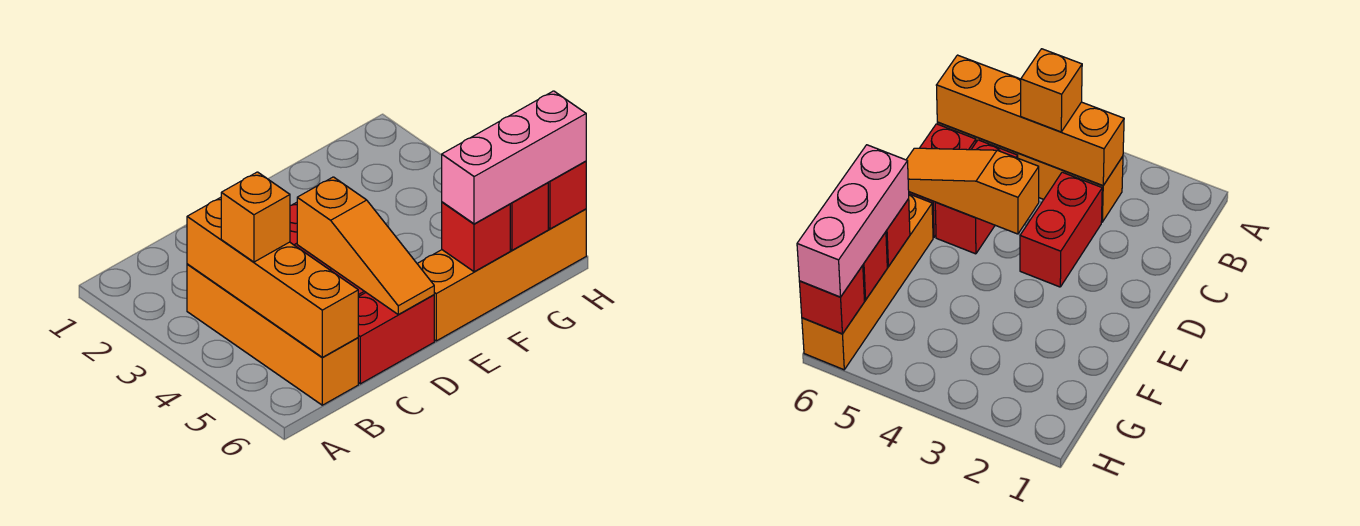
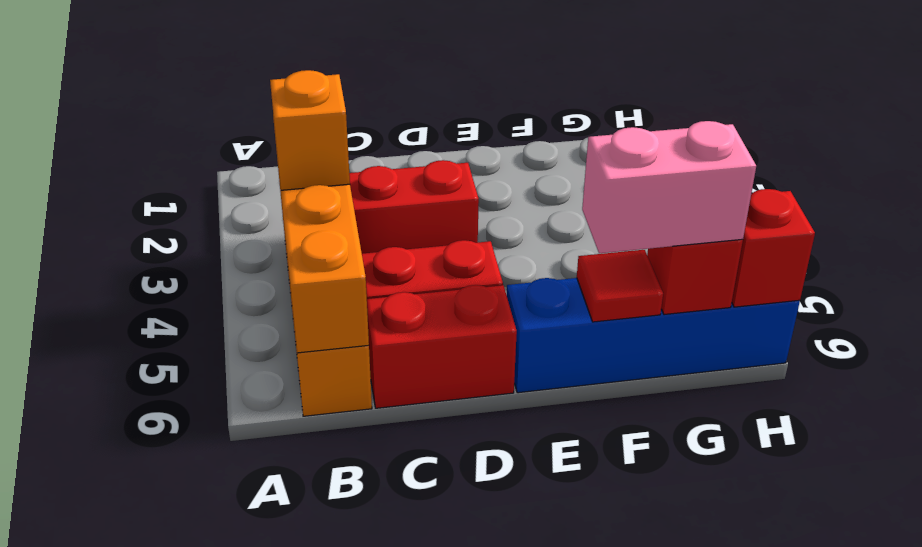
orange slope D4:D6 level 2 top 4 -> none
orange brick E6:H6 level 1 -> blue brick E6:H6 level 1
red brick F6 level 2 -> red tile F6 level 2
pink brick F6:H6 level 3 -> pink brick F6:G6 level 3

